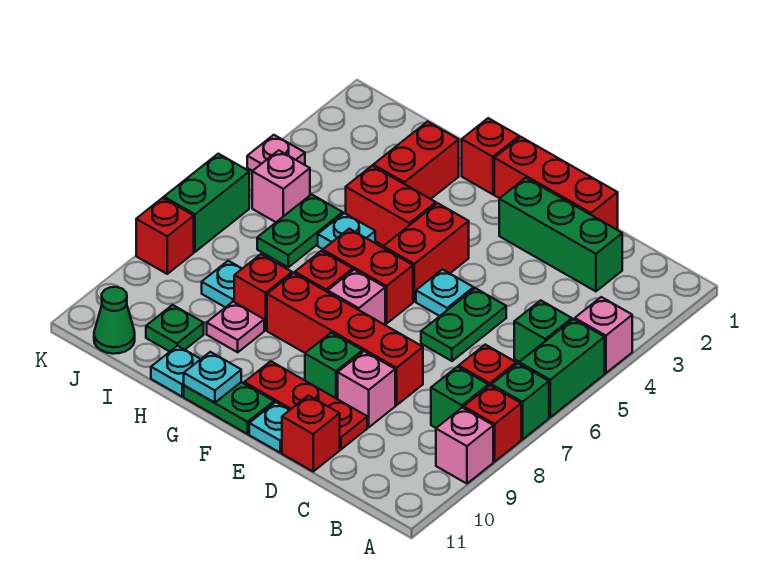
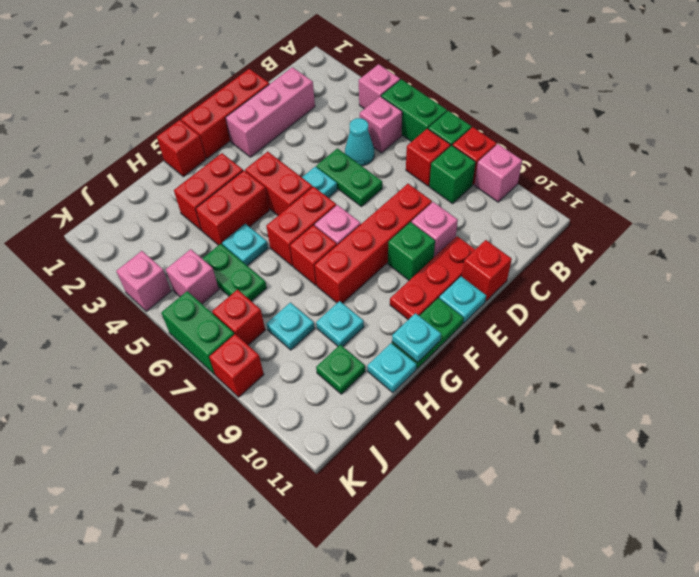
green brick B5 level 1 -> pink brick B5 level 1
green brick C2:E2 level 1 -> pink brick C2:E2 level 1
none -> cyan cone C5 level 1
red brick H2:H3 level 1 -> red brick G3:H3 level 1
red brick H8 level 1 -> red brick J7 level 1
pink plate H9 level 1 -> cyan plate H9 level 1
green cone J11 level 1 -> none
pink plate K4 level 1 -> pink brick K4 level 1

